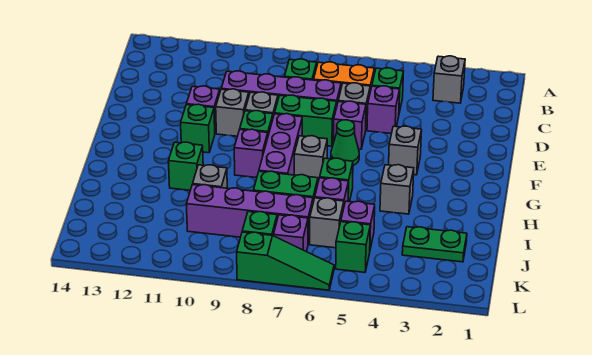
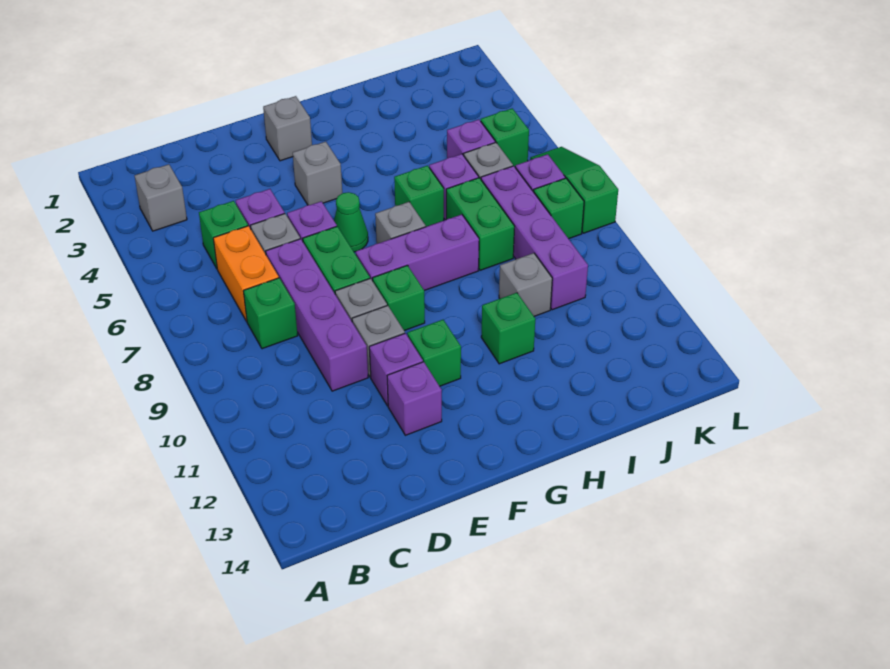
purple brick G9 level 1 -> purple brick E12 level 1
grey brick H4 level 1 -> grey brick F2 level 1
green plate J2:J3 level 1 -> none

